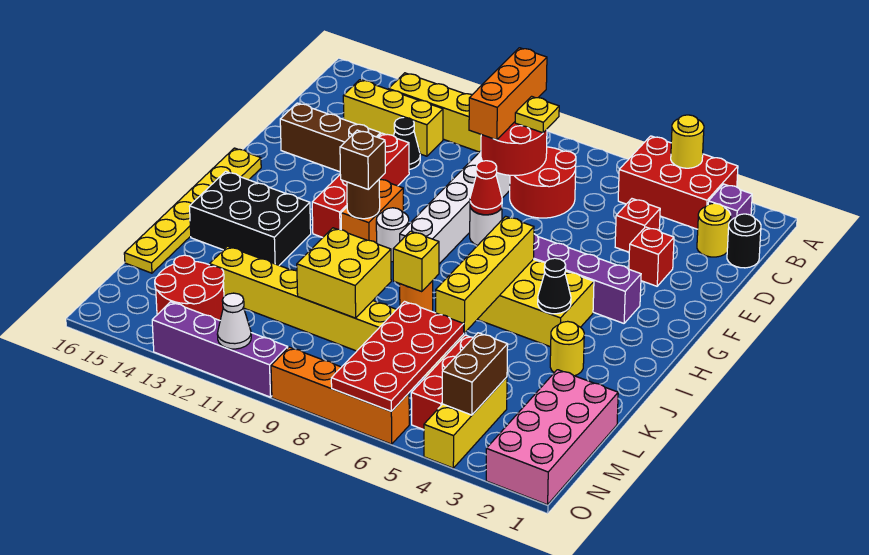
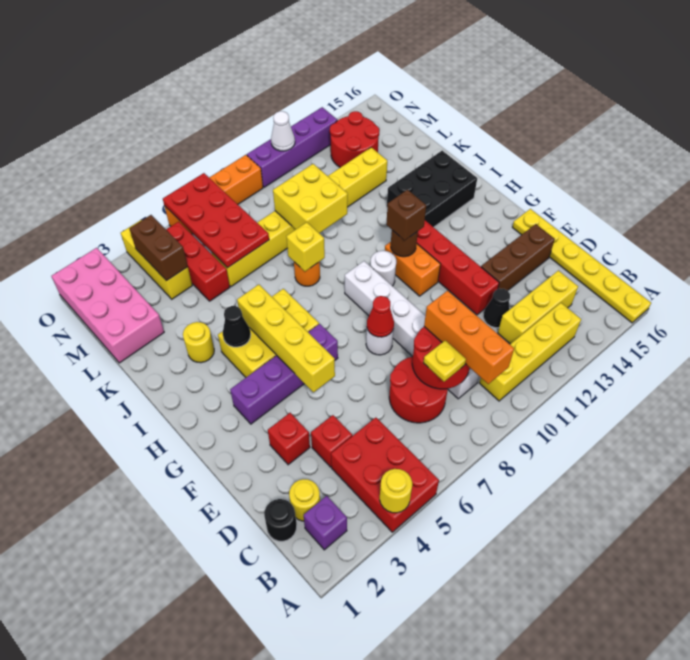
red brick A3:B5 level 1 -> red brick A4:C5 level 1
yellow plate G16:L16 level 1 -> yellow plate A16:F16 level 1
yellow brick H6:K6 level 2 -> yellow brick F5:I5 level 2

